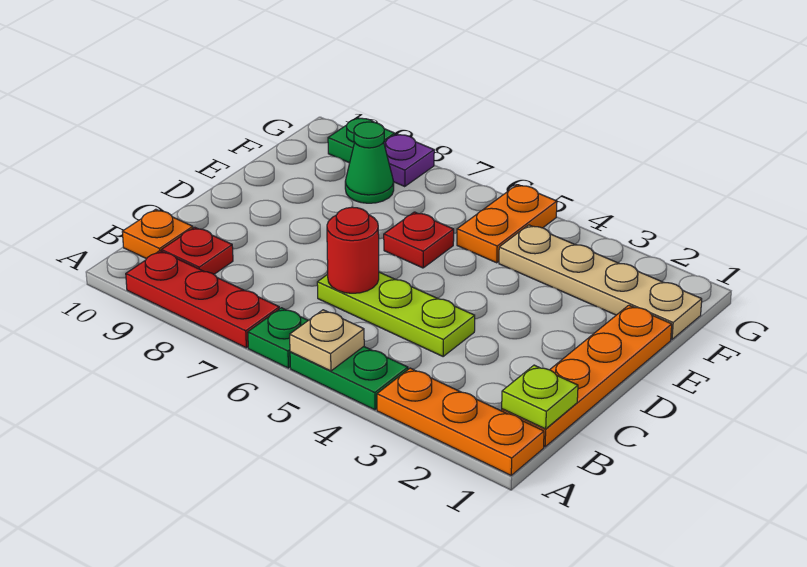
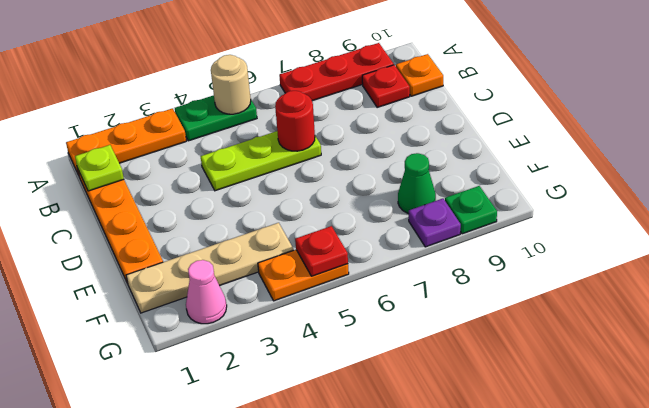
tan plate A5 level 2 -> tan round brick A5 level 2
green plate A6 level 1 -> none
red plate E6 level 1 -> red plate G5 level 2
orange plate F5:G5 level 1 -> orange plate G4:G5 level 1
none -> pink cone G2 level 1

